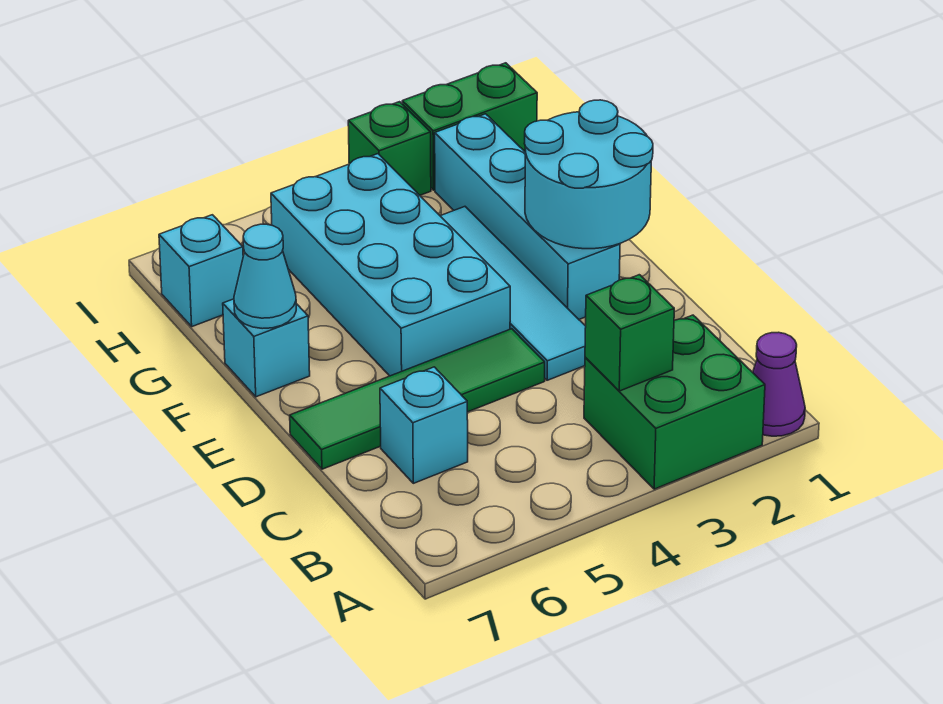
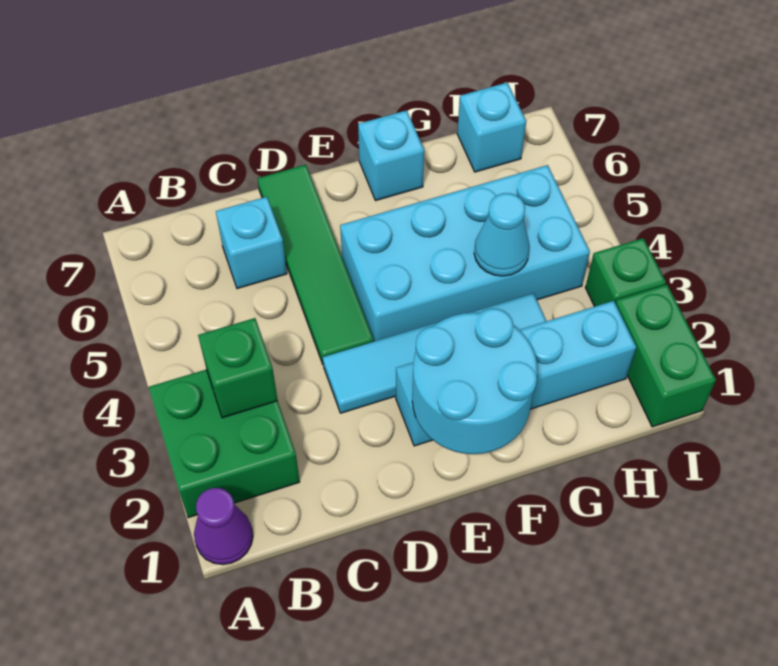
cyan cone F7 level 2 -> cyan cone G4 level 2

